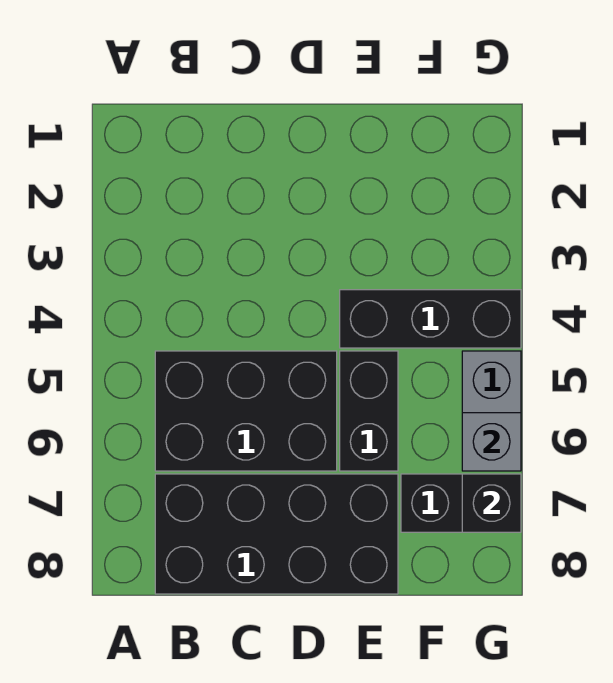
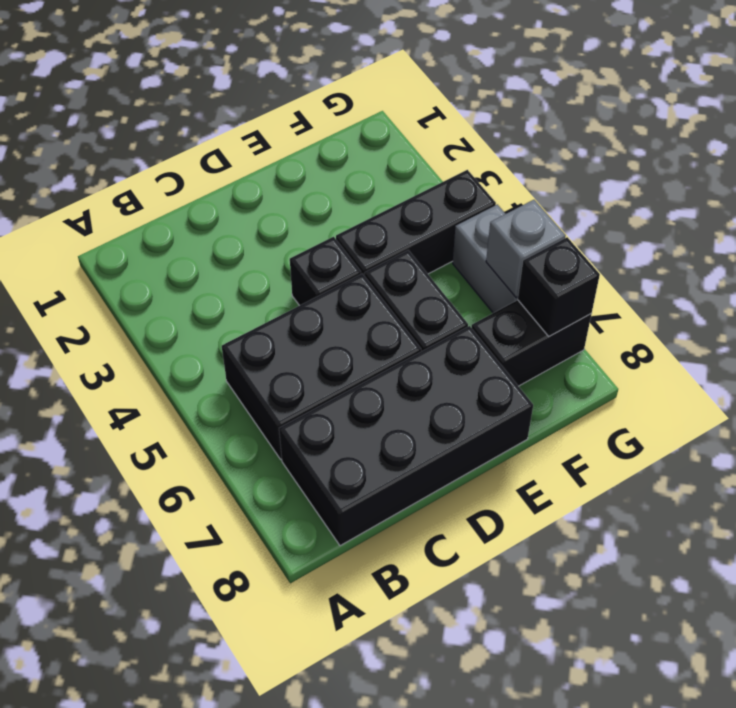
none -> black brick D4 level 1

